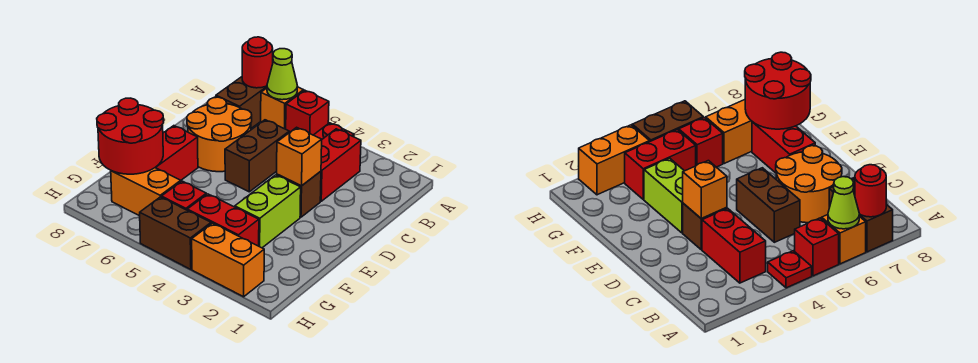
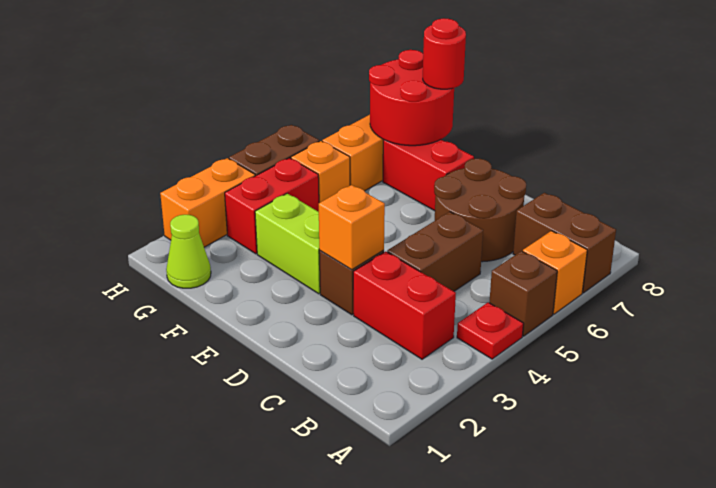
red brick A5 level 1 -> brown brick A5 level 1
lime cone A6 level 2 -> lime cone G1 level 1
red round brick A7 level 2 -> red round brick F8 level 3
brown brick C5:D5 level 1 -> brown brick C4:C5 level 1
orange round brick C6:D7 level 1 -> brown round brick C6:D7 level 1
red brick G5 level 1 -> orange brick G5 level 1

